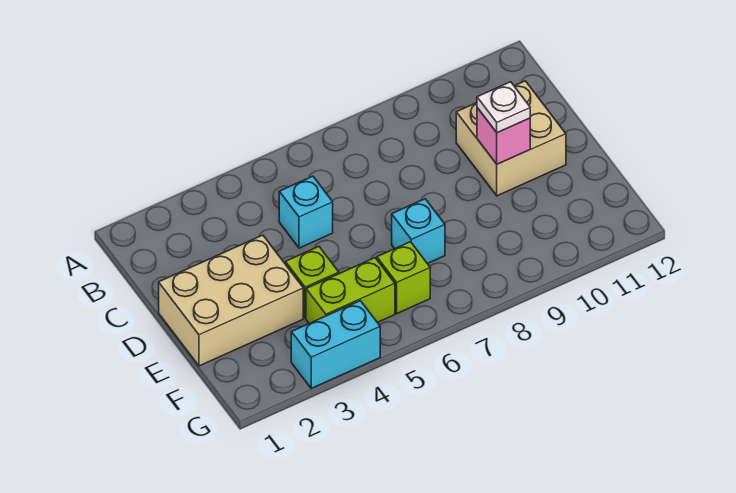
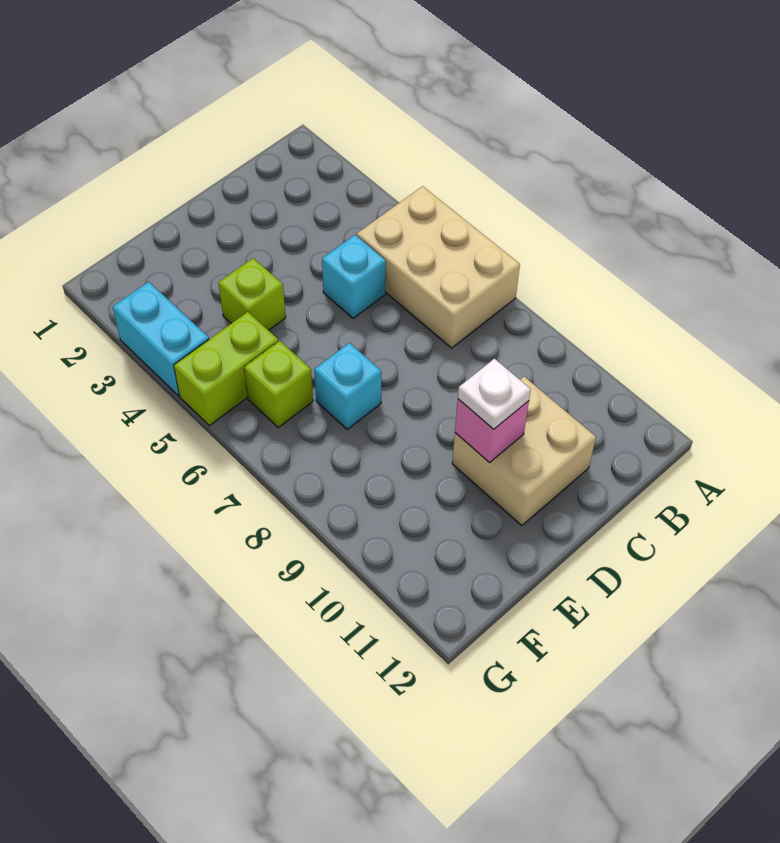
tan brick D1:E3 level 1 -> tan brick A5:B7 level 1
lime brick F4:F5 level 1 -> lime brick F5:G5 level 1

